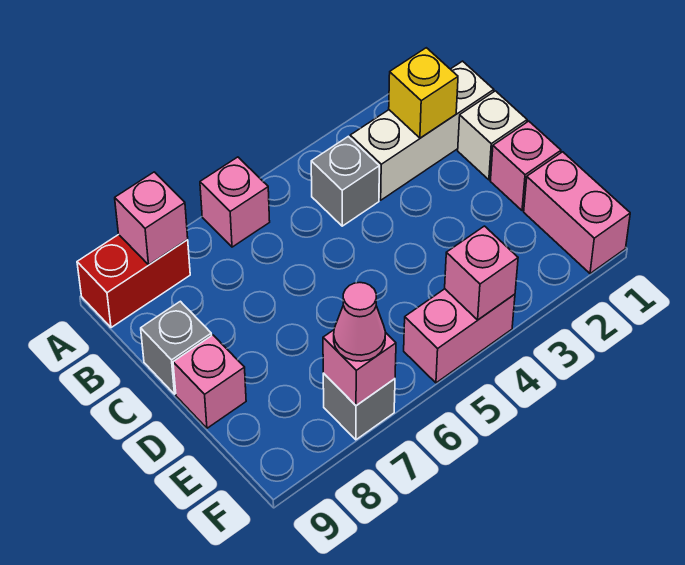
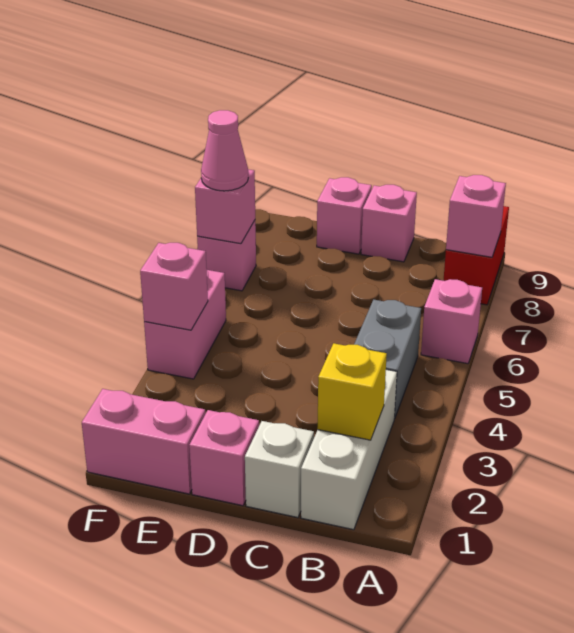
grey brick B4 level 1 -> grey brick B4:B5 level 1
grey brick C9 level 1 -> pink brick C9 level 1
grey brick F7 level 1 -> pink brick F7 level 1

